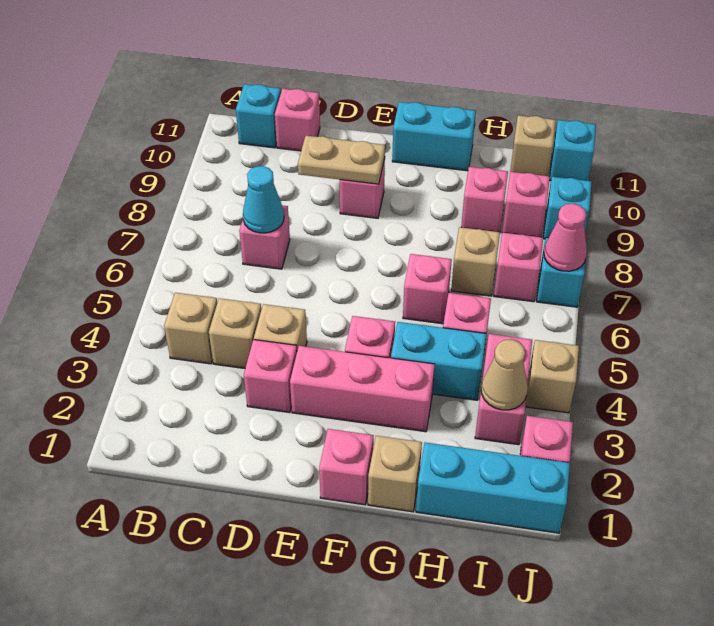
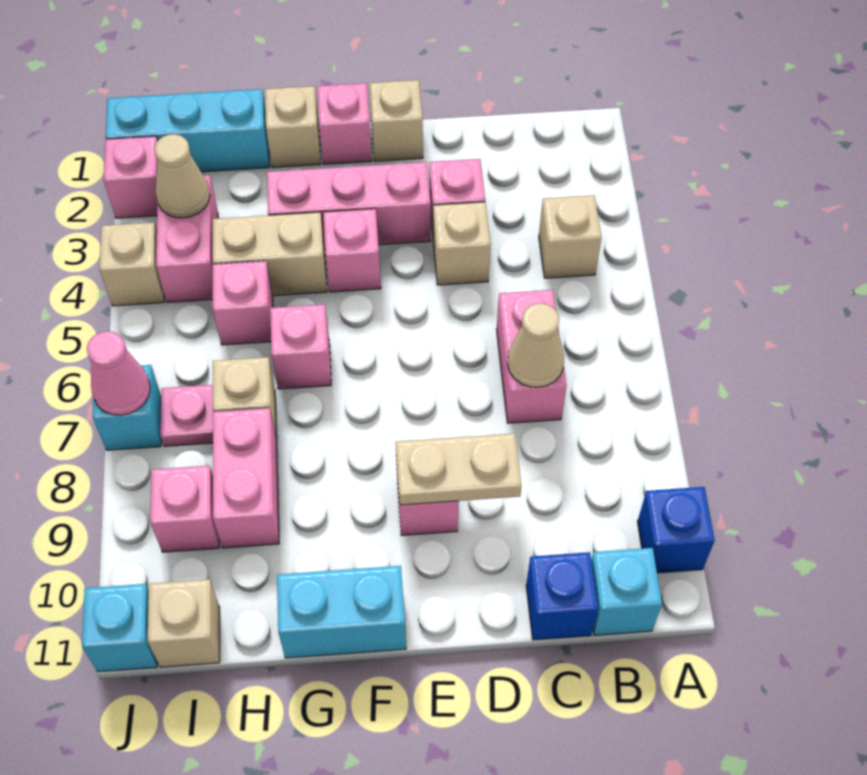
none -> blue brick A10 level 1
tan brick C4 level 1 -> tan brick E1 level 1
pink brick C7 level 1 -> pink brick C6:C7 level 1
cyan cone C7 level 2 -> tan cone C7 level 2
pink brick C11 level 1 -> blue brick C11 level 1
cyan brick G4:H4 level 1 -> tan brick G4:H4 level 1
pink brick H9 level 1 -> pink brick H8:H9 level 1
pink brick I7 level 1 -> pink plate I7 level 1
cyan brick J9 level 1 -> none

